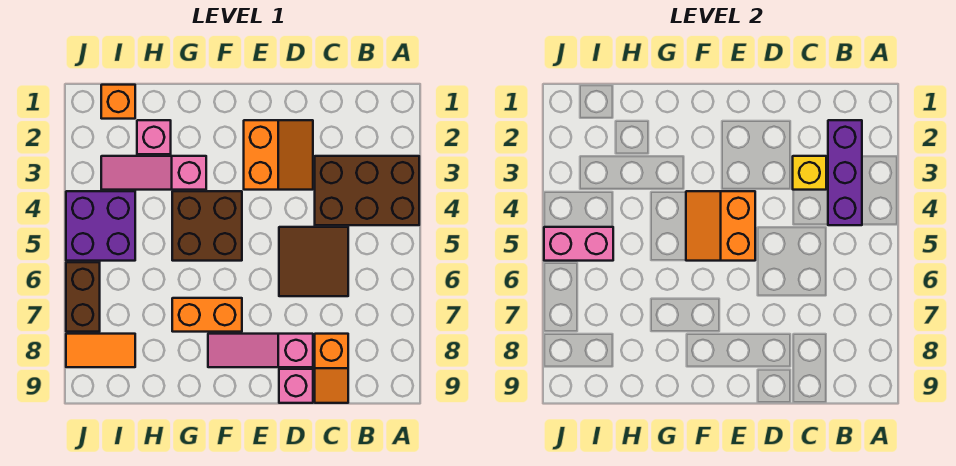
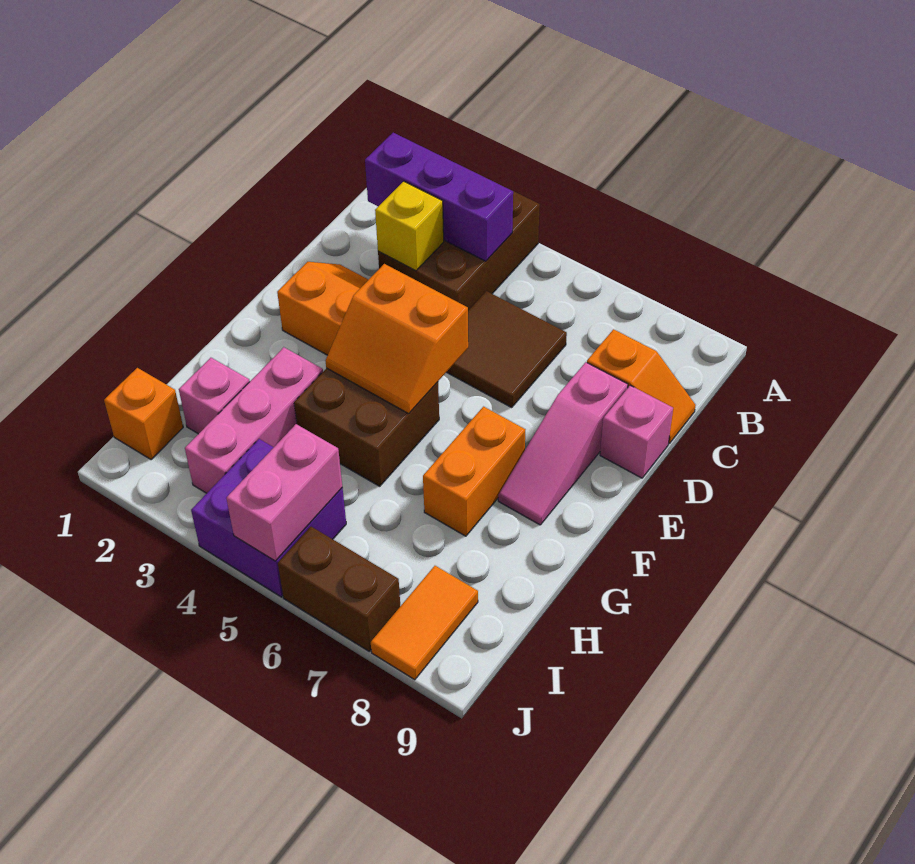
pink slope G3:I3 level 1 top G -> pink brick G3:I3 level 1

